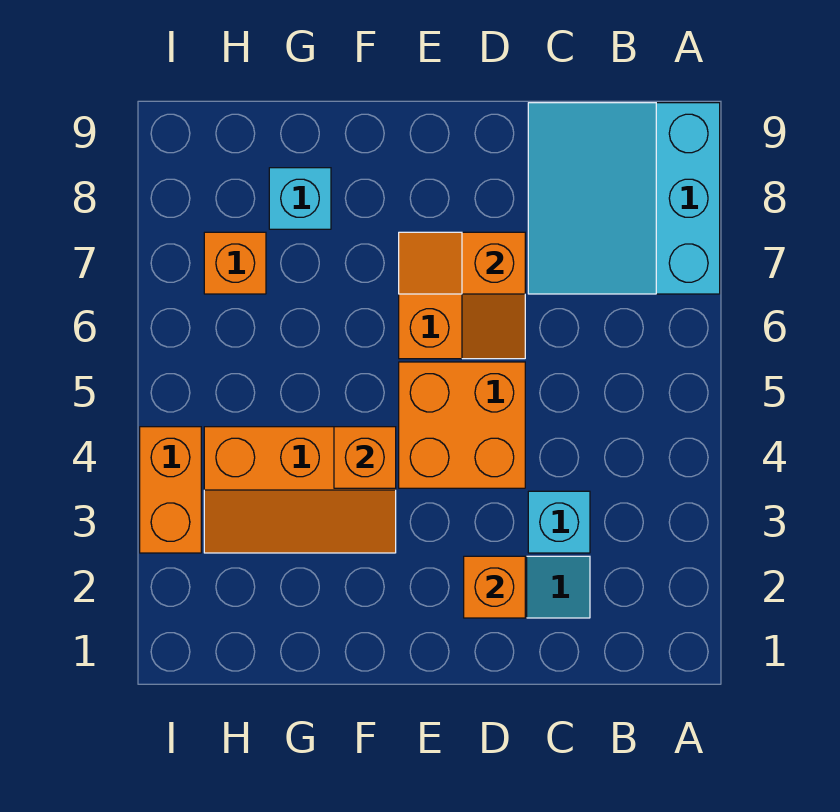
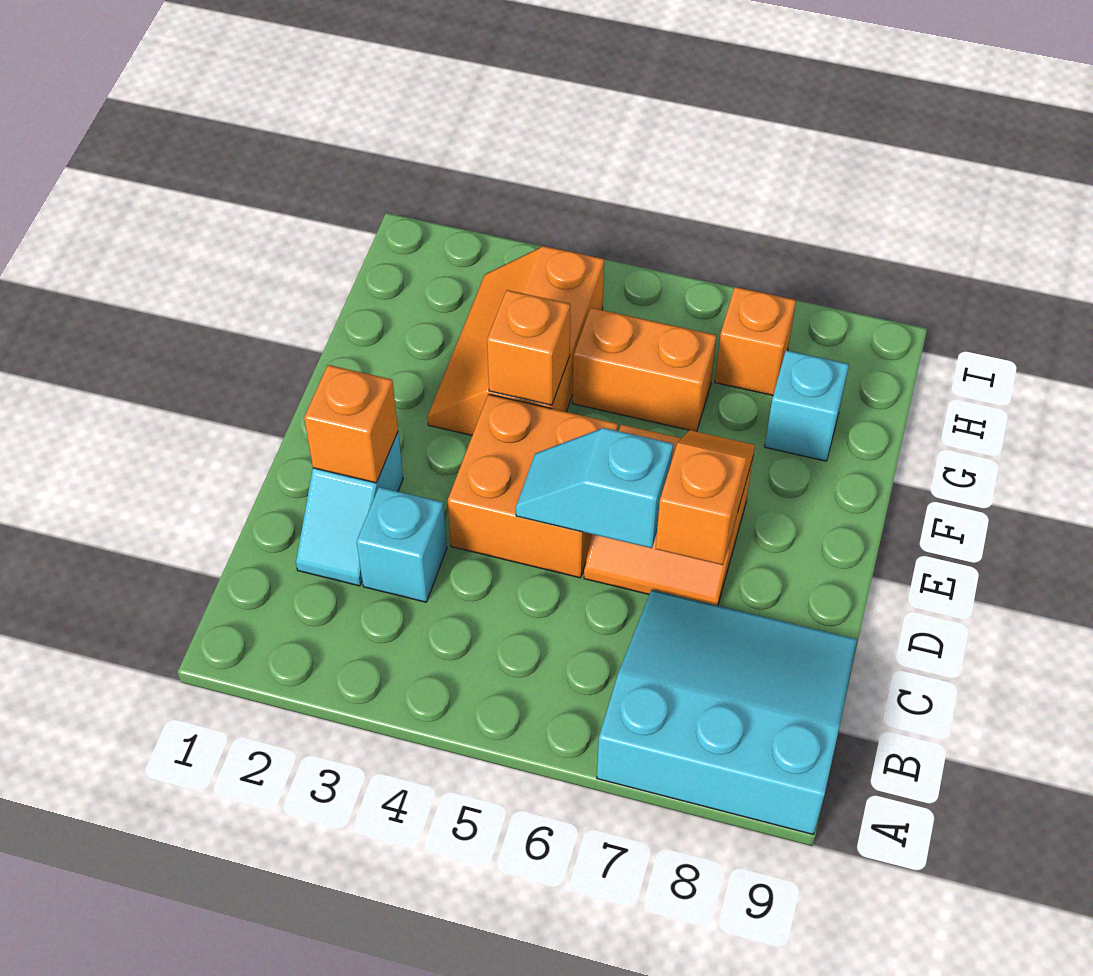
none -> cyan slope D5:D6 level 2 top 6
orange brick I3:I4 level 1 -> orange brick G5:G6 level 1

